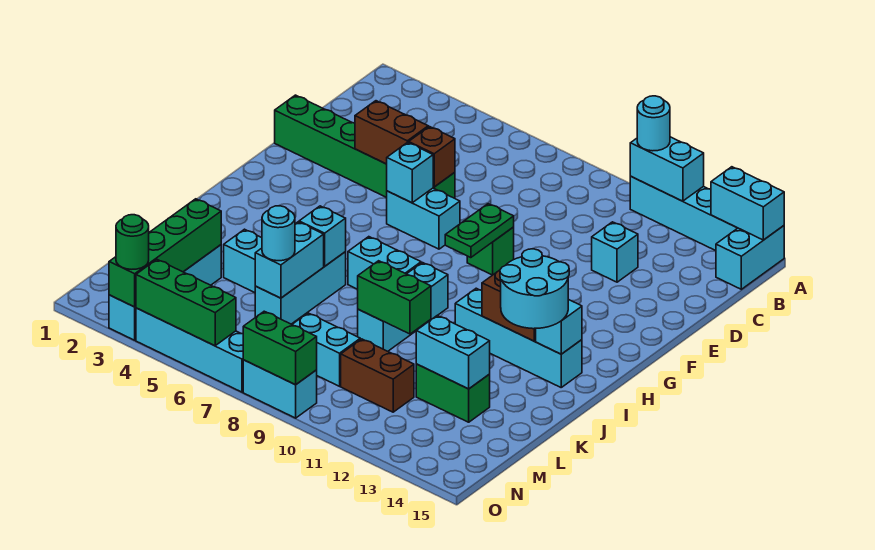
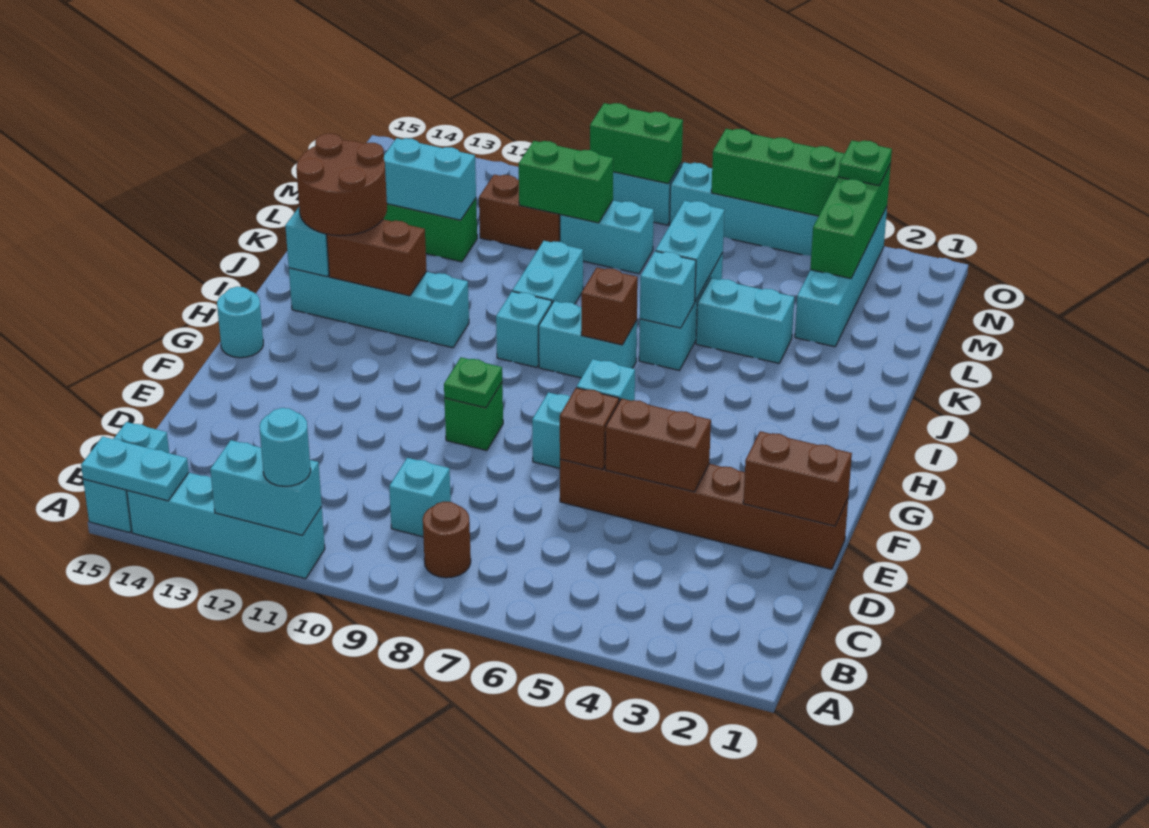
cyan brick A14:A15 level 2 -> cyan plate A14:A15 level 2
none -> brown round brick B8 level 1
cyan brick D12 level 1 -> cyan brick C9 level 1
green brick E1:E6 level 1 -> brown brick E1:E6 level 1
none -> brown brick E1:E2 level 2
green plate F9:G9 level 2 -> green plate F9 level 2
none -> brown brick I7 level 2
cyan round brick I13:J14 level 3 -> brown round brick I13:J14 level 3
green brick K9:K10 level 2 -> green brick M9:M10 level 2
green brick L3:O3 level 2 -> green brick M3:O3 level 2
cyan round brick L6 level 3 -> cyan round brick G15 level 1
green round brick O3 level 3 -> green plate O3 level 3

